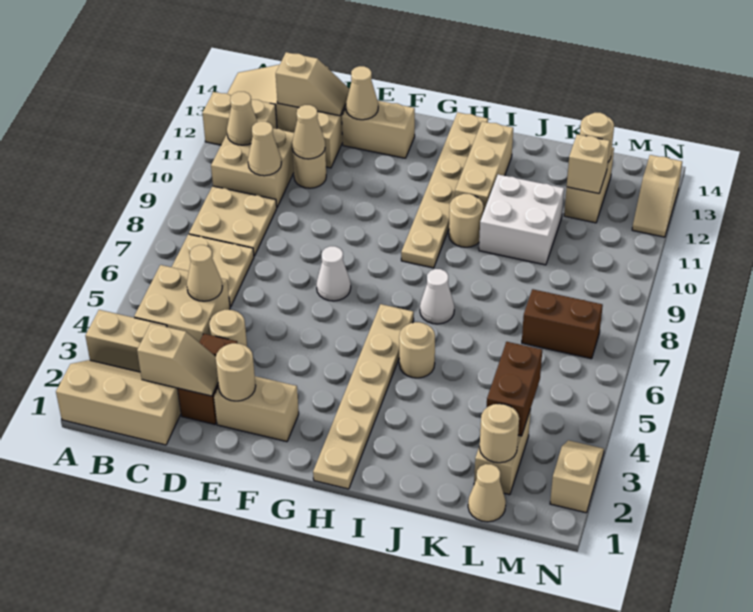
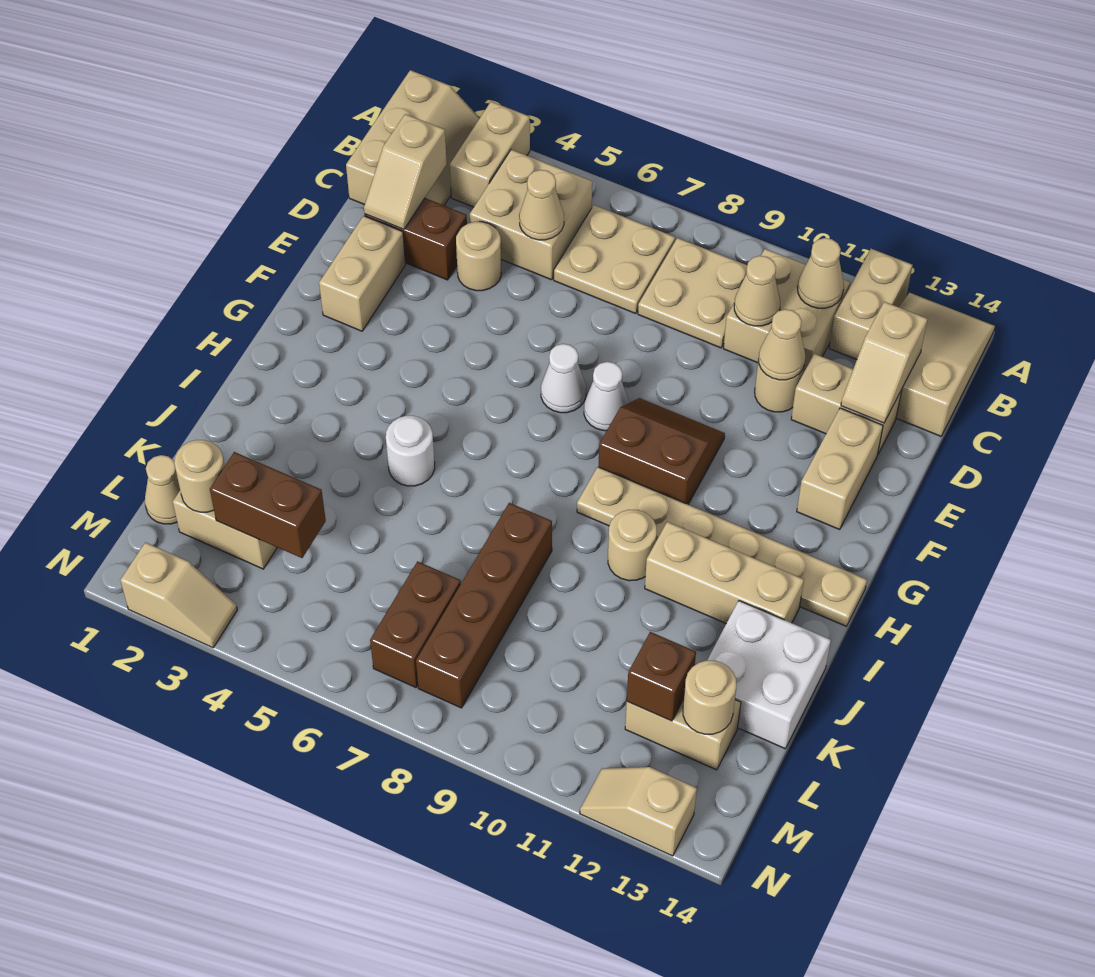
tan round brick E2 level 2 -> none
tan cone E13 level 2 -> none
none -> brown slope F9:G10 level 1 top G
tan plate H1:H6 level 1 -> none
tan round brick I5 level 1 -> white round brick I5 level 1
white cone I7 level 1 -> white cone F8 level 1
none -> brown brick J8:M8 level 1
white brick J10:K11 level 1 -> white brick J13:K14 level 1
tan brick L12 level 2 -> brown brick L12 level 2

